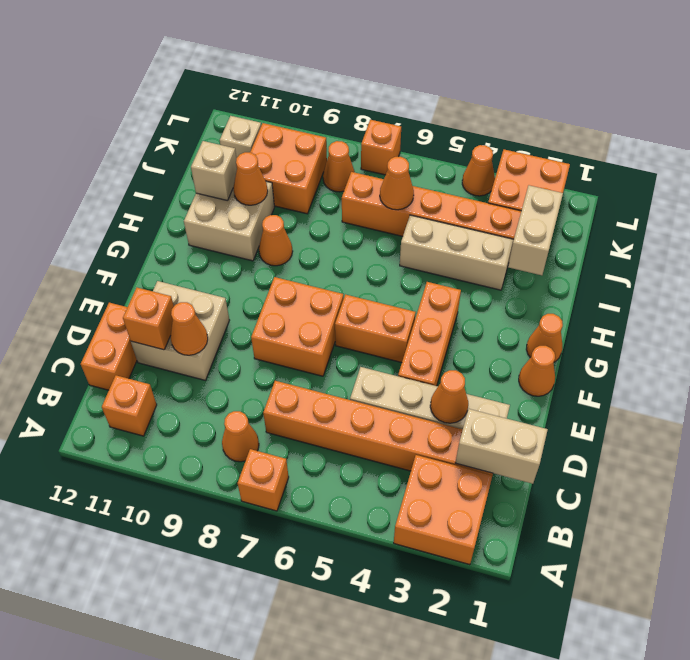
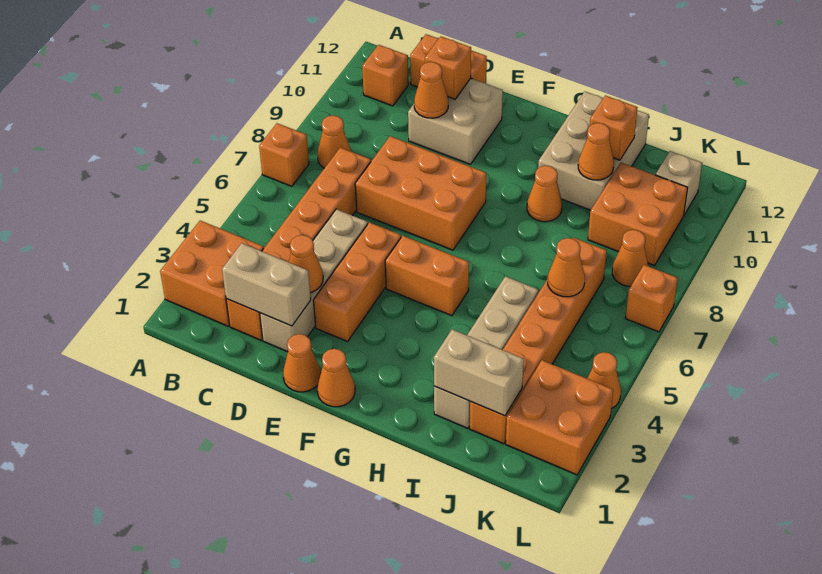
tan brick C1:C2 level 2 -> tan brick C2:D2 level 2
orange brick E4:G4 level 1 -> orange brick E3:E5 level 1
orange brick E7:F8 level 1 -> orange brick D7:F8 level 1
orange brick F5:F6 level 1 -> orange brick F5:G5 level 1
orange cone G1 level 1 -> orange cone E1 level 1
tan brick H10:I11 level 1 -> tan brick H10:I12 level 1
tan brick I3:I5 level 1 -> tan brick I2:I5 level 1
tan brick I11 level 2 -> orange brick I11 level 2

